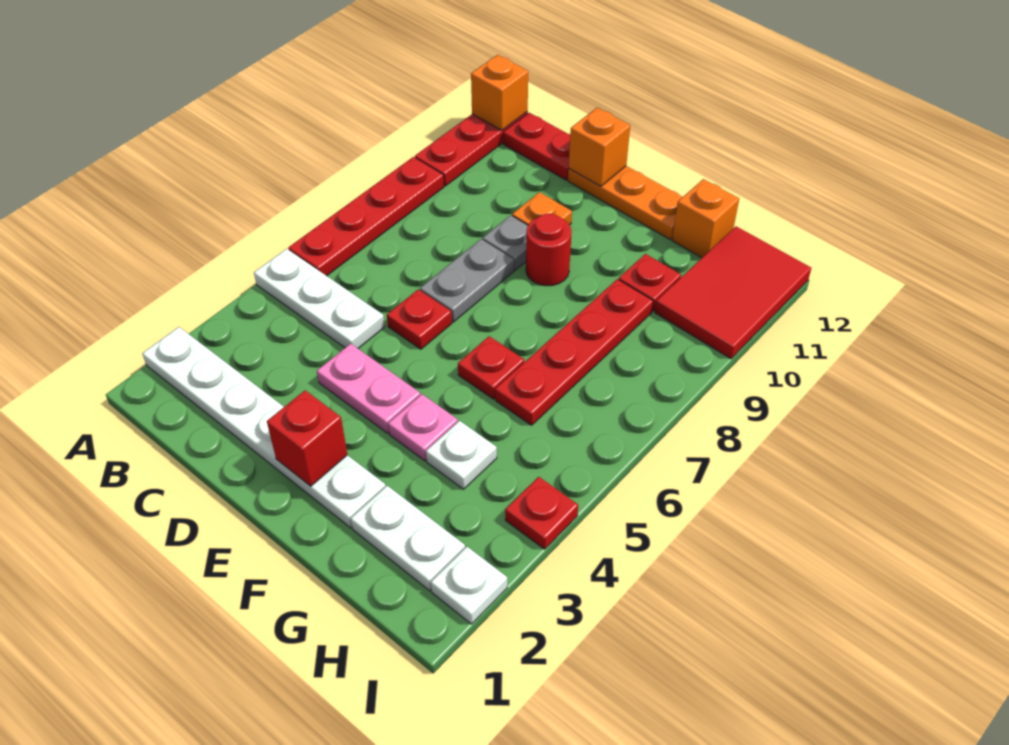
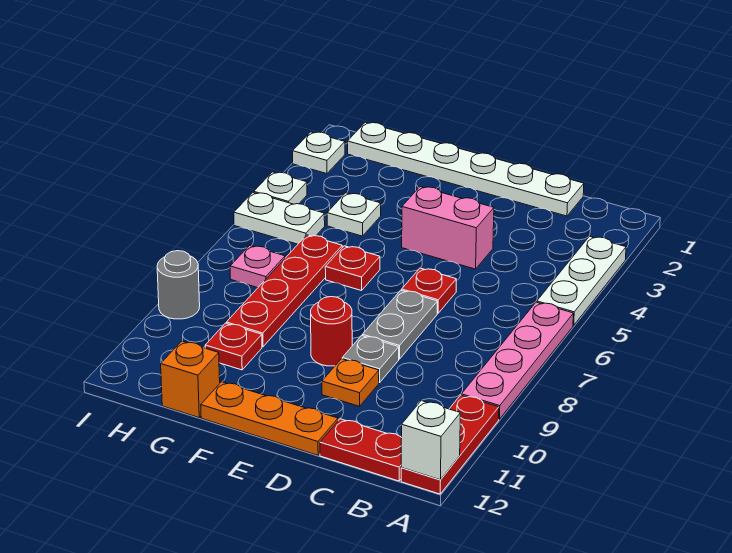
white plate A2:F2 level 1 -> white plate C1:H1 level 1
white plate A5:C5 level 1 -> white plate A3:A5 level 1
red plate A6:A9 level 1 -> pink plate A6:A9 level 1
orange brick A12 level 2 -> white brick A12 level 2
pink plate D4:E4 level 1 -> pink brick D4:E4 level 1
orange brick D12 level 2 -> none
red brick E2 level 2 -> none
pink plate F4 level 1 -> pink plate H7 level 1
white plate G2:H2 level 1 -> white plate H5:I5 level 1
red tile H10:I12 level 1 -> none
red plate I4 level 1 -> white plate I4 level 1
none -> grey round brick I9 level 1

